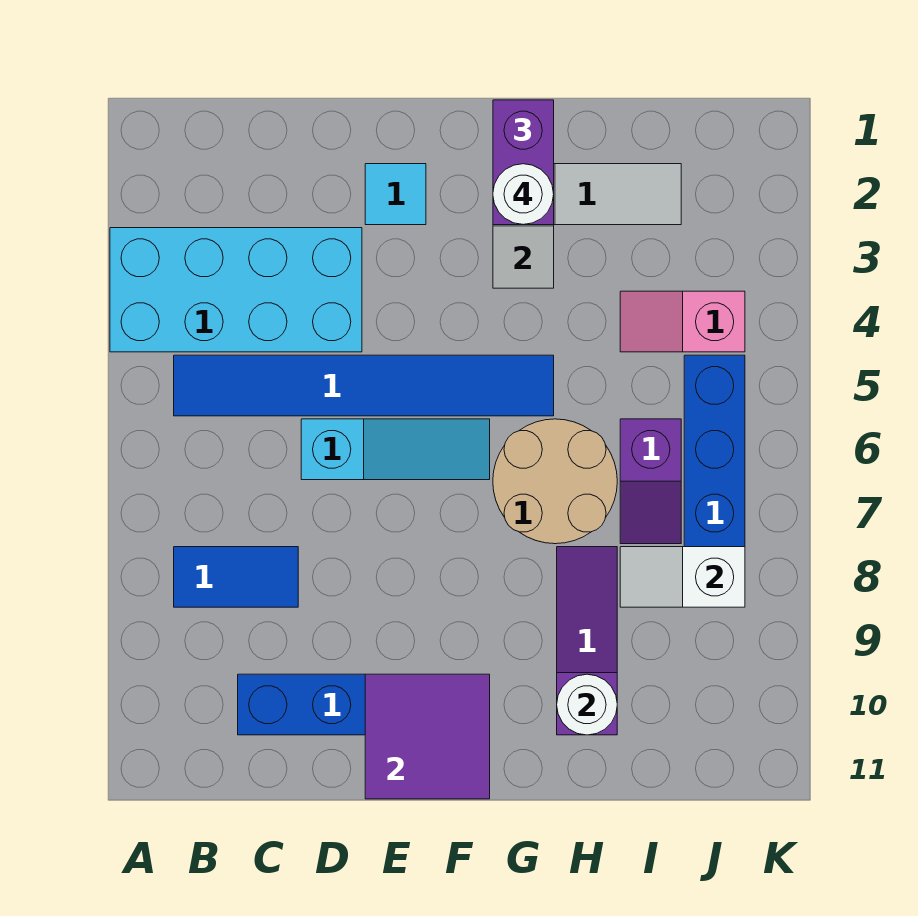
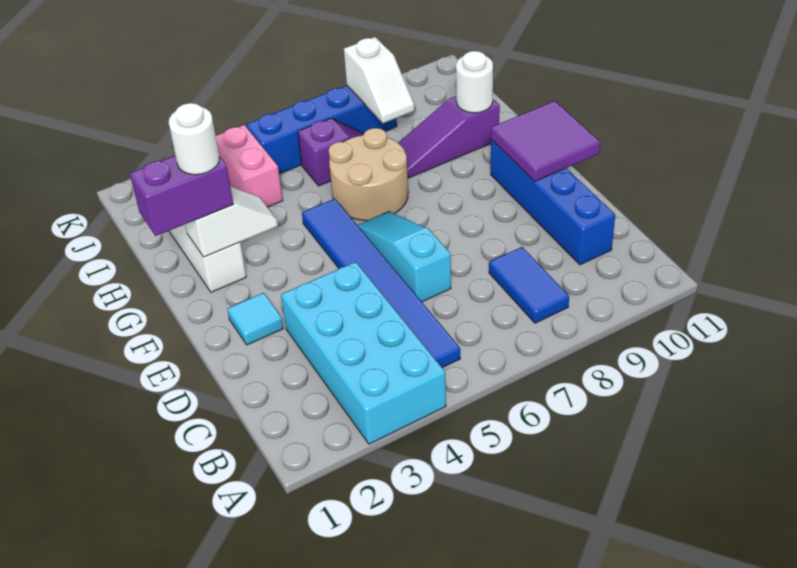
pink slope I4:J4 level 1 top J -> pink brick I4:J4 level 1

